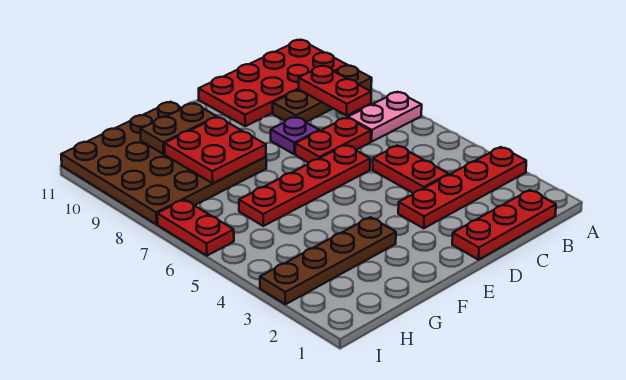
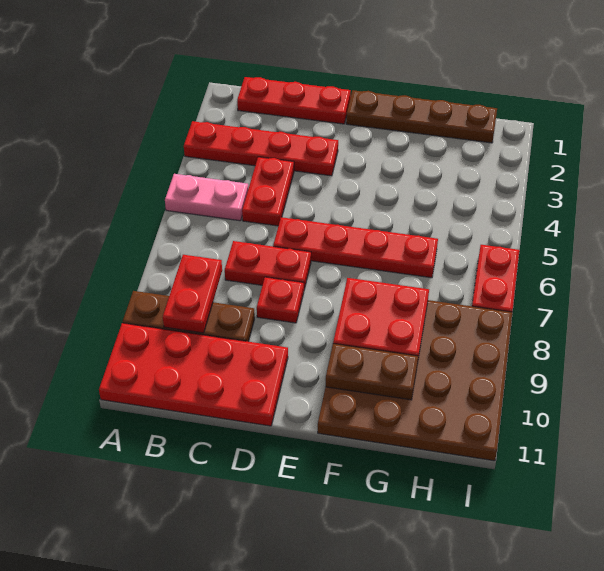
pink plate A7:B7 level 1 -> pink plate A5:B5 level 1
purple plate D8 level 1 -> red plate D8 level 1
brown plate F3:I3 level 1 -> brown plate E1:H1 level 1

